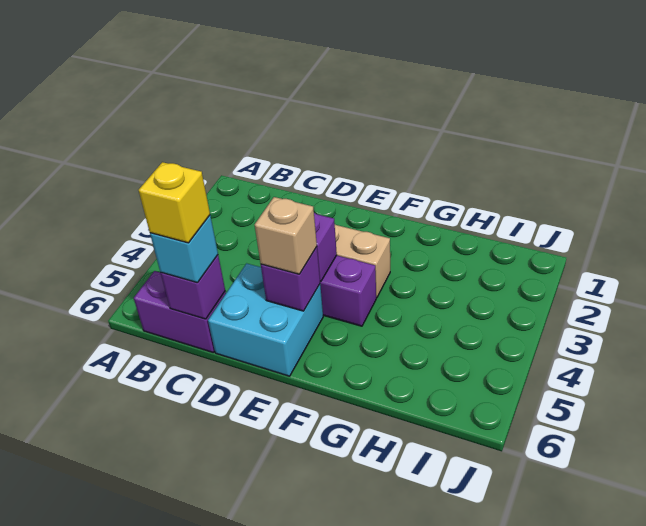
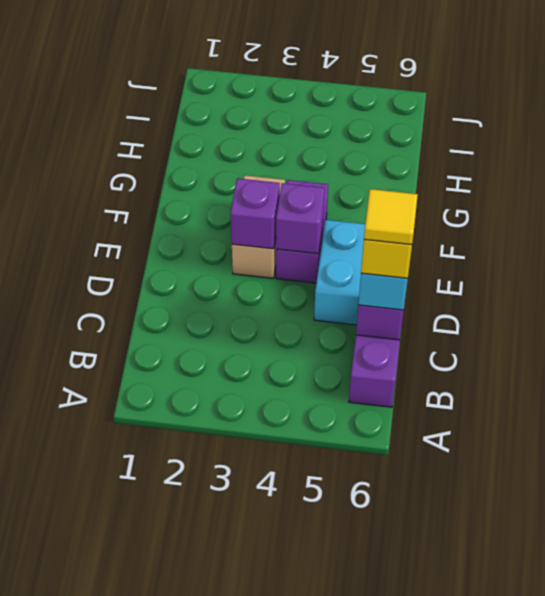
none -> yellow tile C6 level 5
purple brick E5 level 2 -> purple brick E3 level 2
tan brick E5 level 3 -> none

